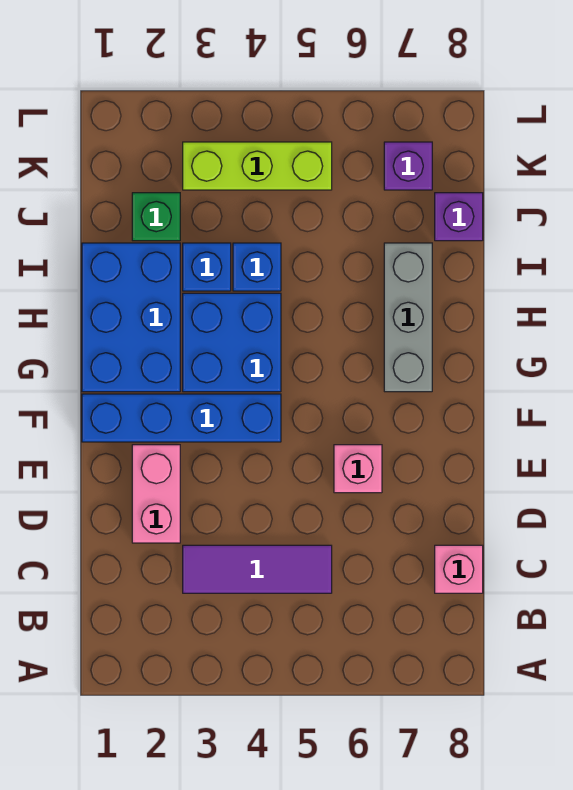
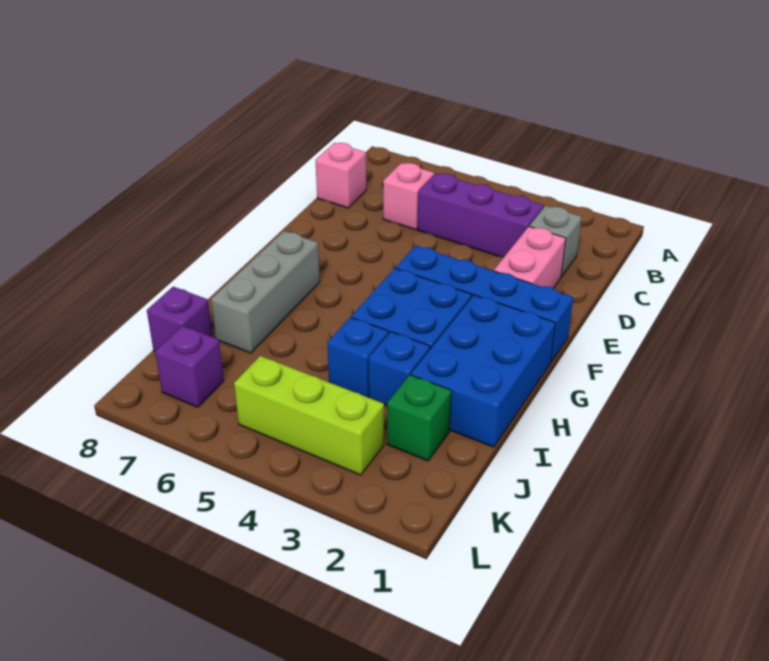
none -> grey brick C2 level 1
purple tile C3:C5 level 1 -> purple brick C3:C5 level 1
pink brick E6 level 1 -> pink brick C6 level 1

